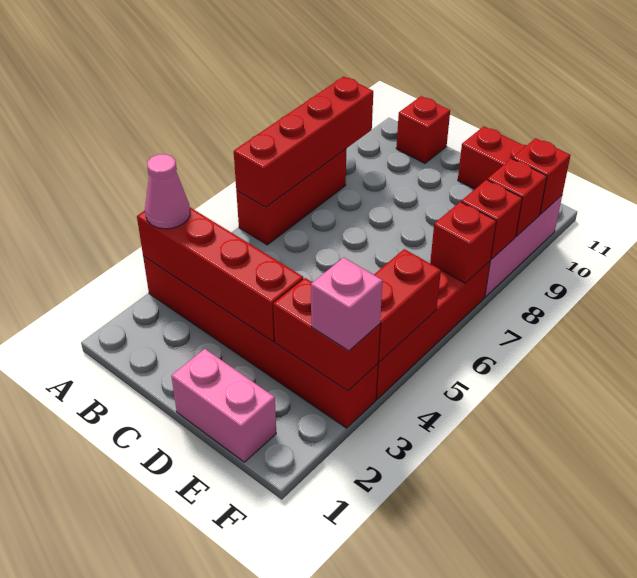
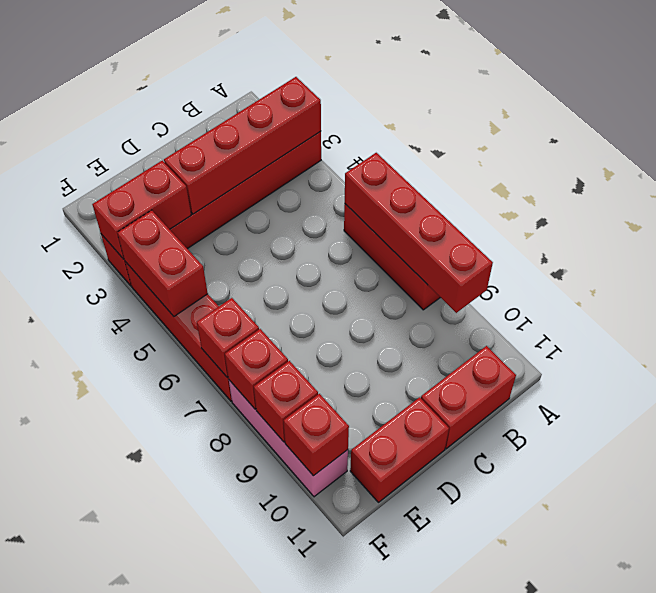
pink cone A3 level 3 -> none
red brick B11 level 1 -> red brick B11:C11 level 1
pink brick D1:E1 level 1 -> none
pink brick F3 level 3 -> none

